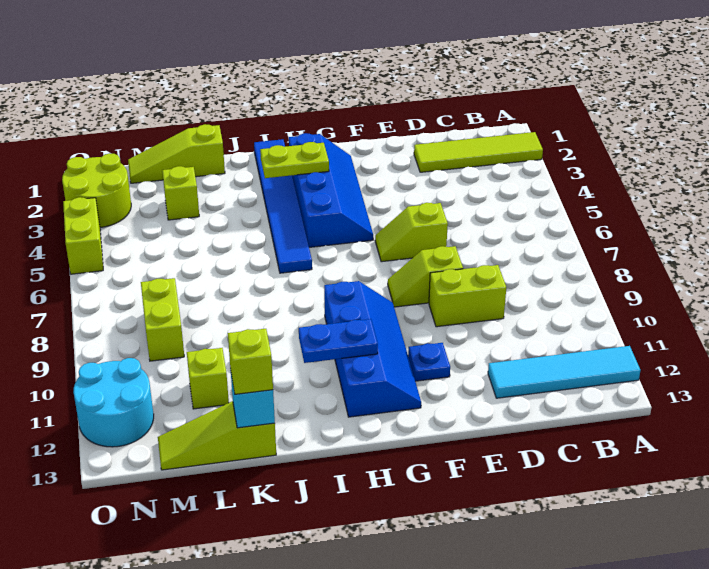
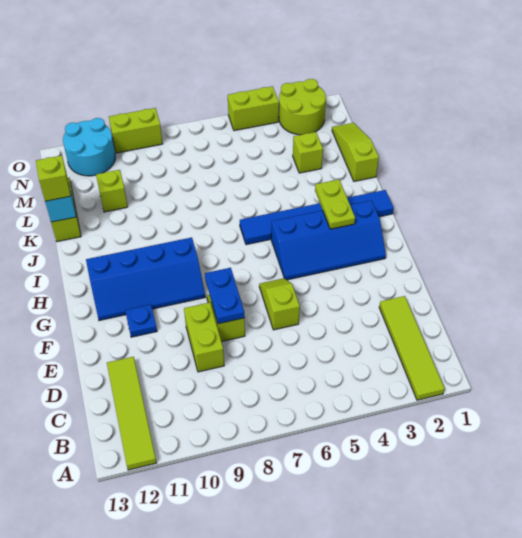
cyan tile A12:D12 level 1 -> lime tile A12:D12 level 1
blue plate H11:I11 level 2 -> blue plate E8:F8 level 2
lime brick M8:M9 level 1 -> lime brick O9:O10 level 1

